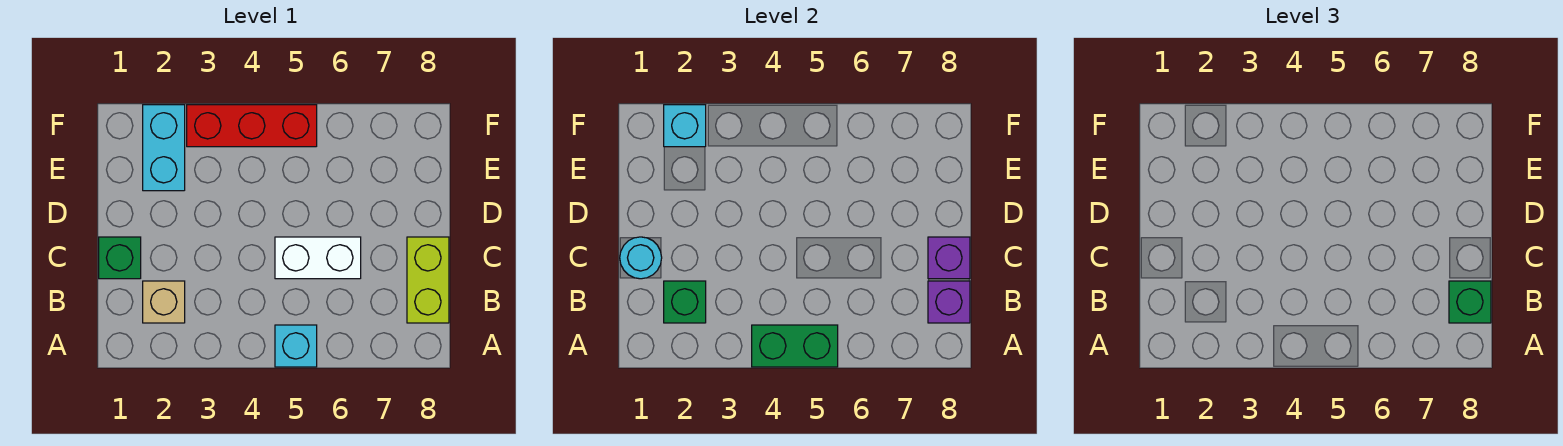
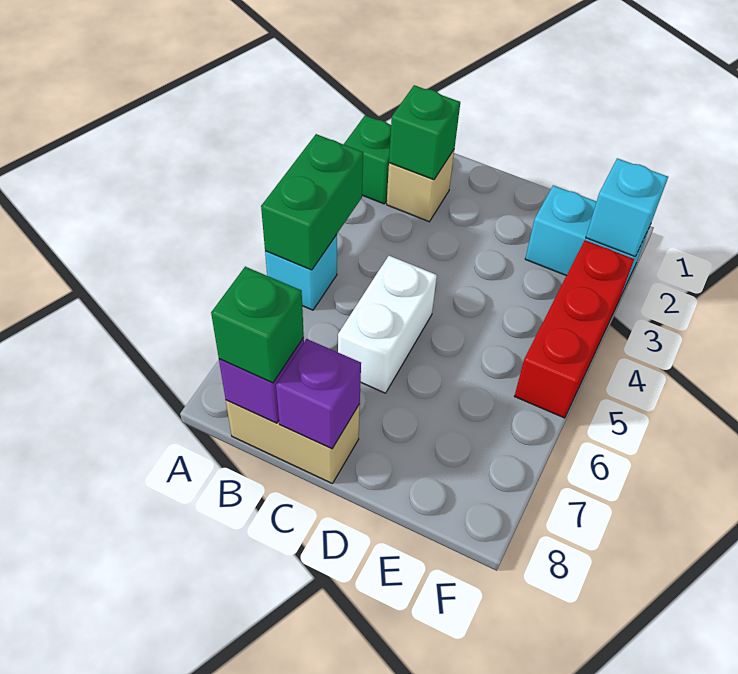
lime brick B8:C8 level 1 -> tan brick B8:C8 level 1
green brick C1 level 1 -> green brick A2 level 1
cyan round brick C1 level 2 -> none

